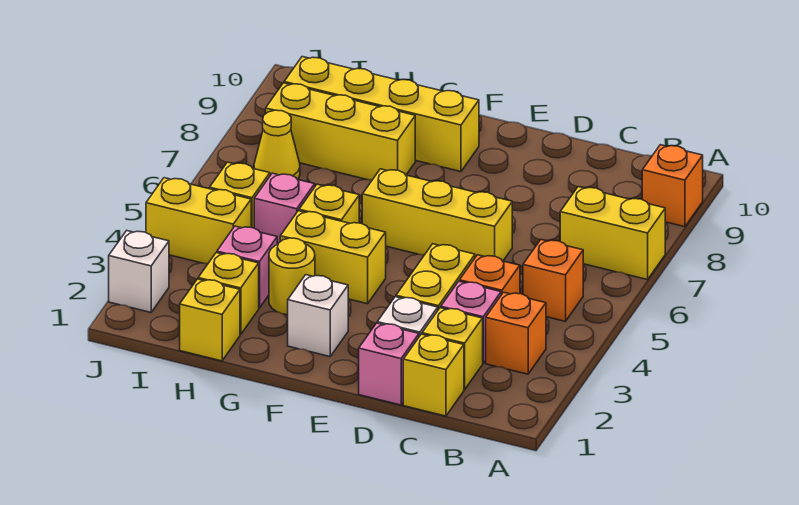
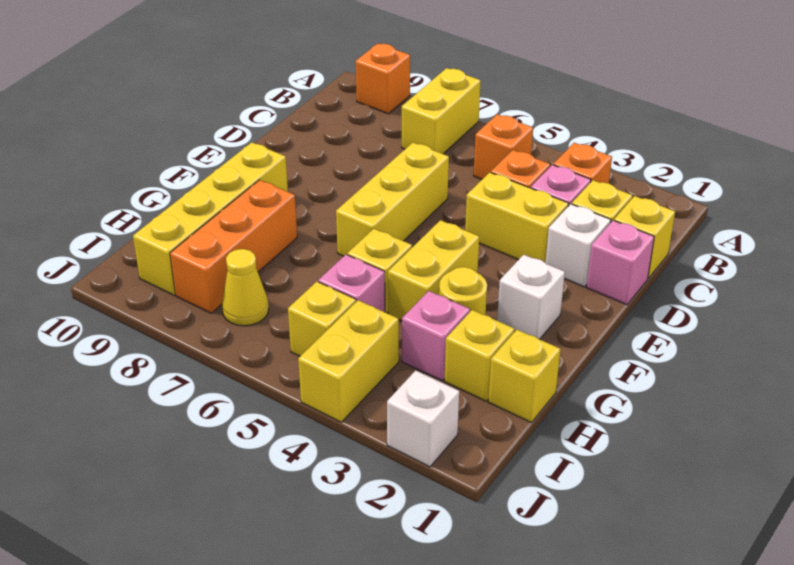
yellow brick G8:I8 level 1 -> orange brick G8:I8 level 1

